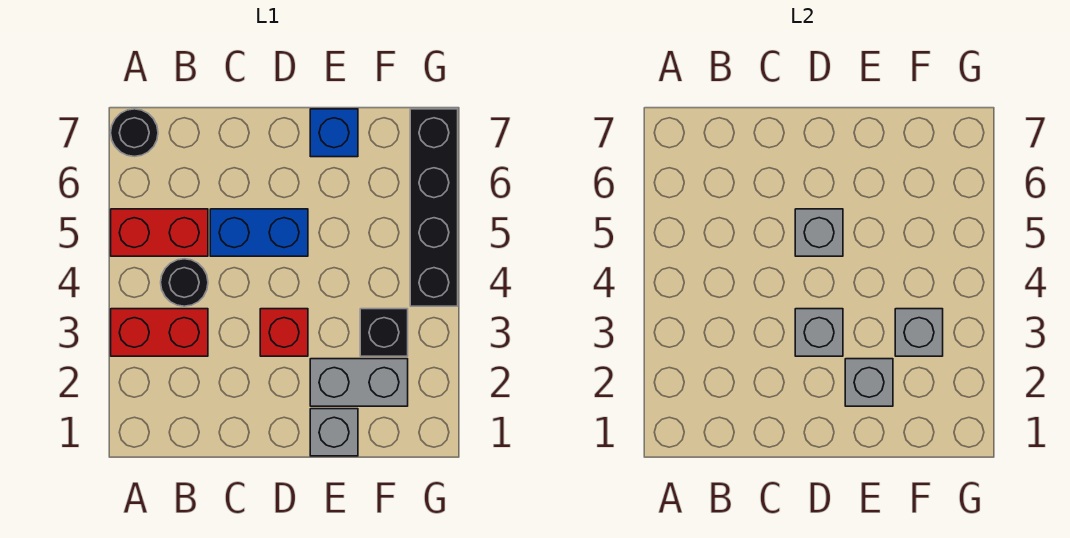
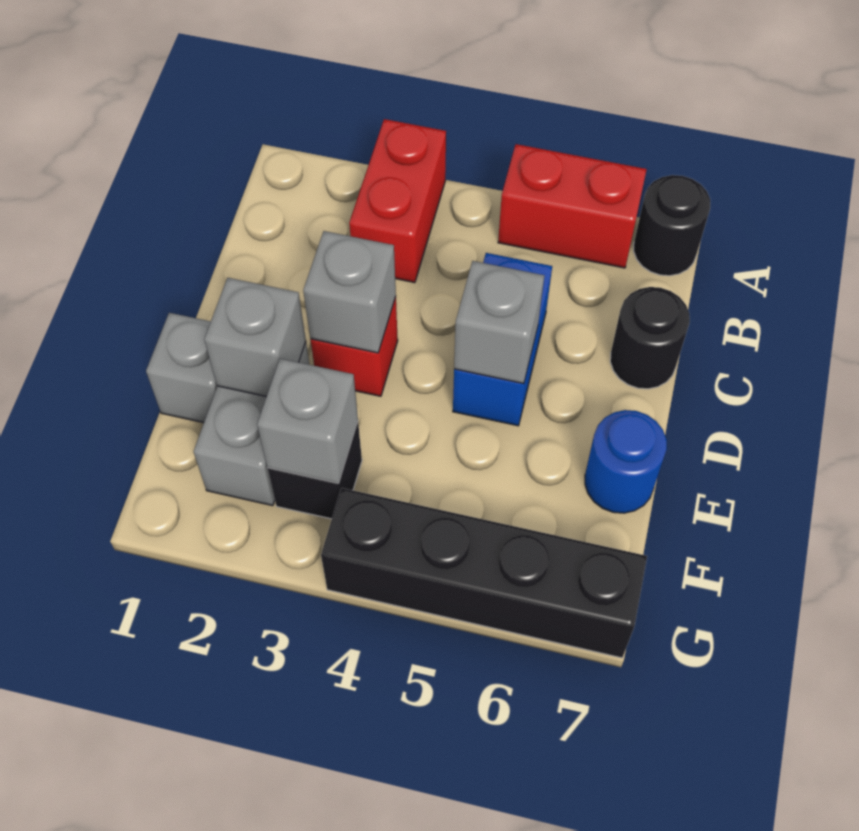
red brick A5:B5 level 1 -> red brick A5:A6 level 1
black round brick B4 level 1 -> black round brick C7 level 1
blue brick E7 level 1 -> blue round brick E7 level 1

